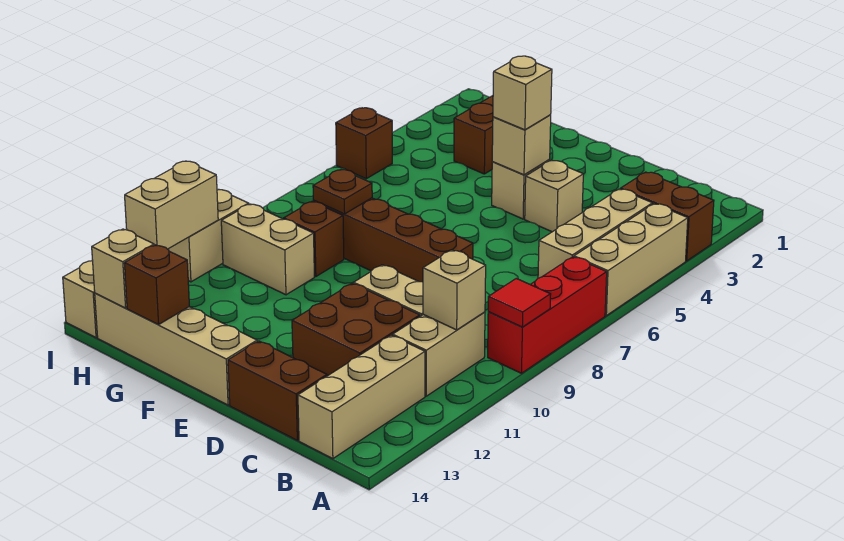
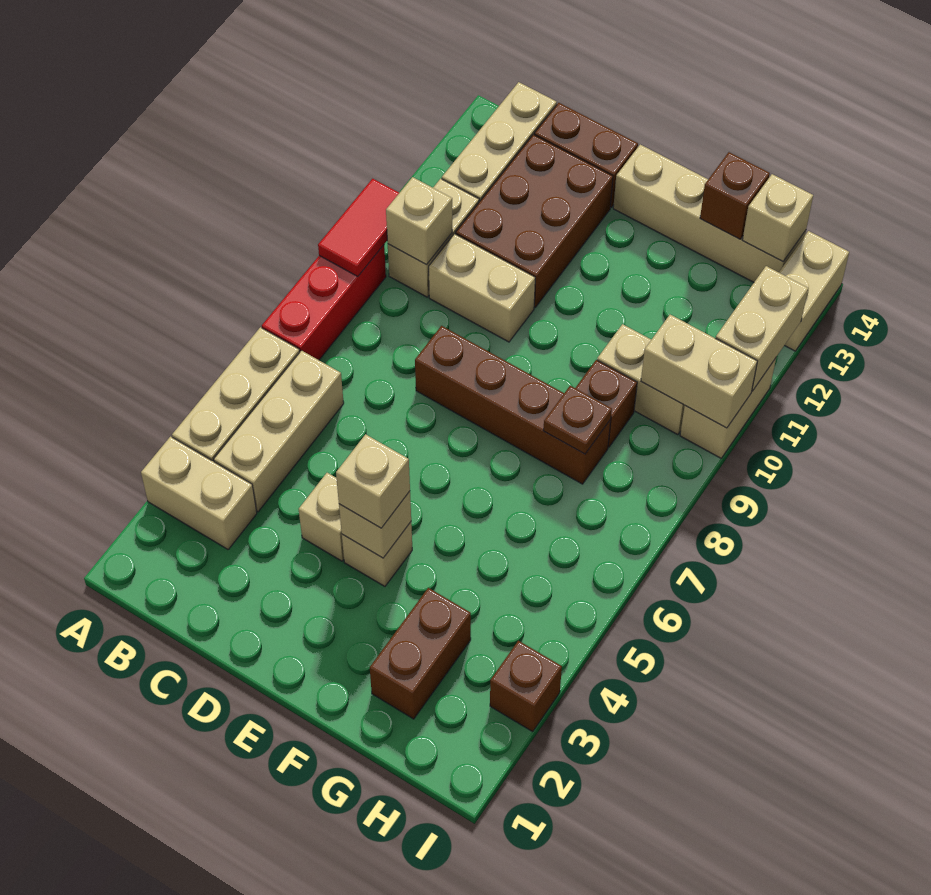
brown brick A3:B3 level 1 -> tan brick A3:B3 level 1
red tile A9 level 2 -> red tile A9:A10 level 2
brown brick C11:D12 level 1 -> brown brick C11:D13 level 1
none -> tan brick H10:I10 level 2
brown brick I5 level 1 -> brown brick I3 level 1

